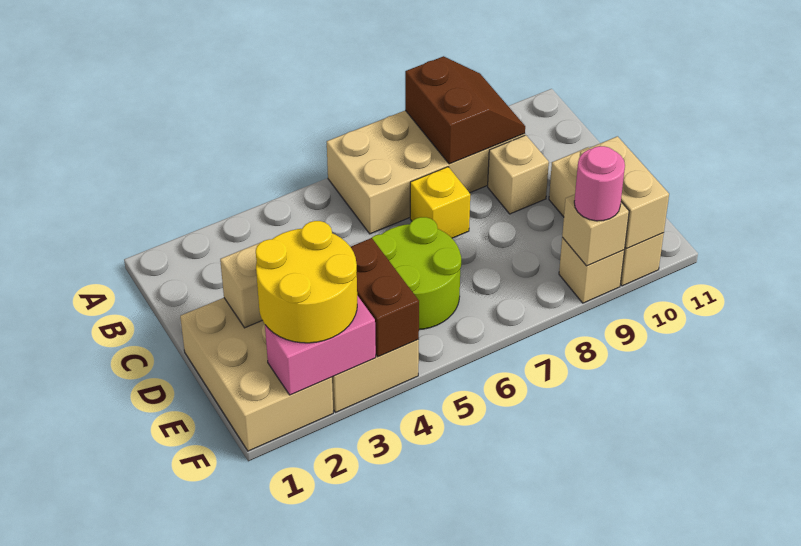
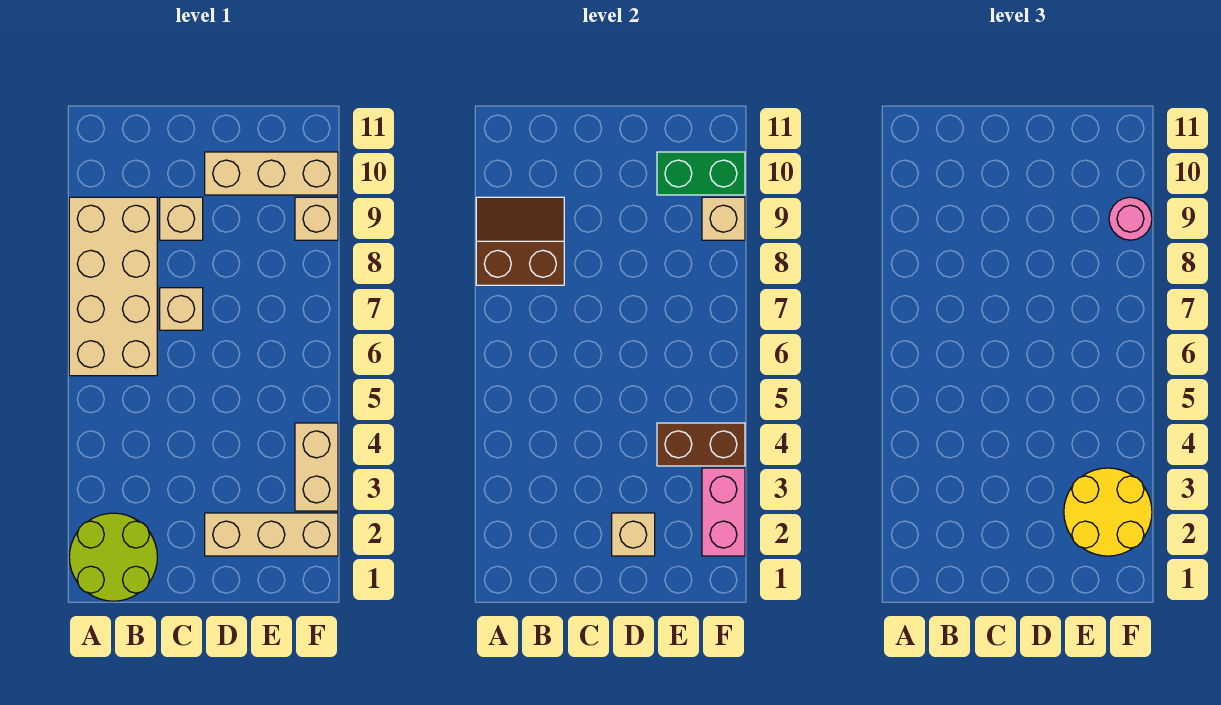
yellow brick C7 level 1 -> tan brick C7 level 1
tan brick D1:F2 level 1 -> tan brick D2:F2 level 1
lime round brick D5:E6 level 1 -> lime round brick A1:B2 level 1
tan brick E10:F10 level 2 -> green brick E10:F10 level 2

